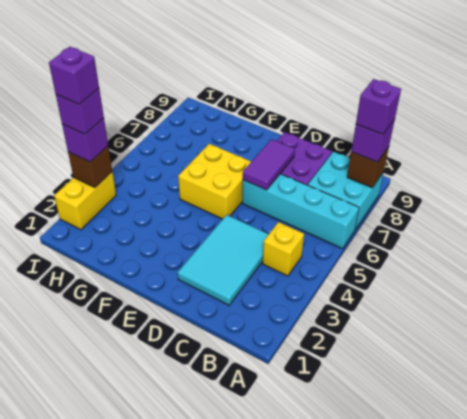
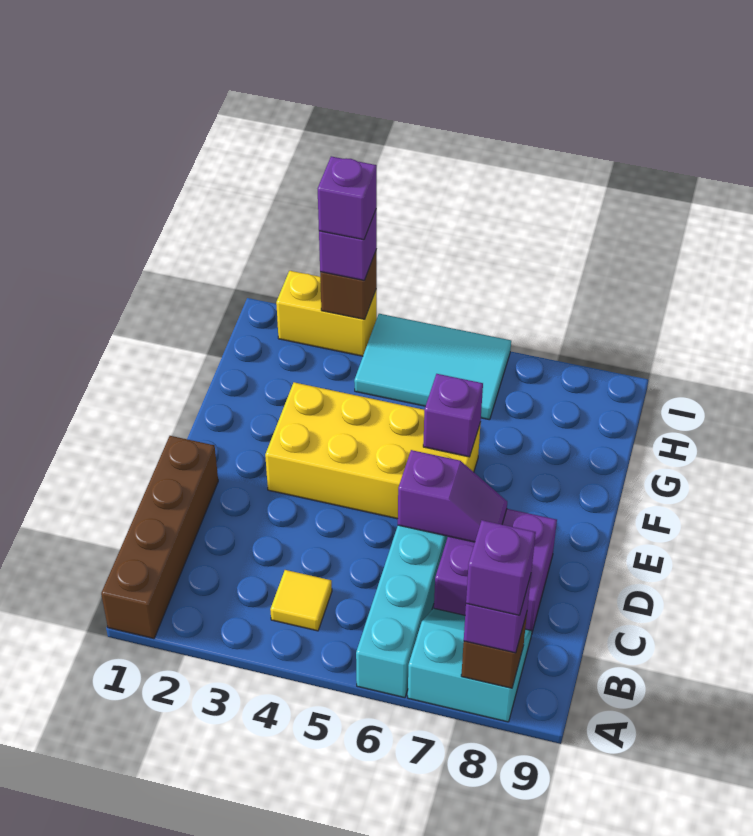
none -> brown brick A1:D1 level 1
cyan brick A7:B8 level 1 -> cyan slope A7:B8 level 1 top A
yellow brick B4 level 1 -> yellow tile B4 level 1
cyan tile C2:D4 level 1 -> cyan tile H4:I6 level 1
purple tile D6:D7 level 2 -> purple slope D6:D7 level 2 top 6
yellow brick E5:F6 level 1 -> yellow brick E3:F6 level 1
purple brick I3 level 5 -> purple brick F6 level 2

